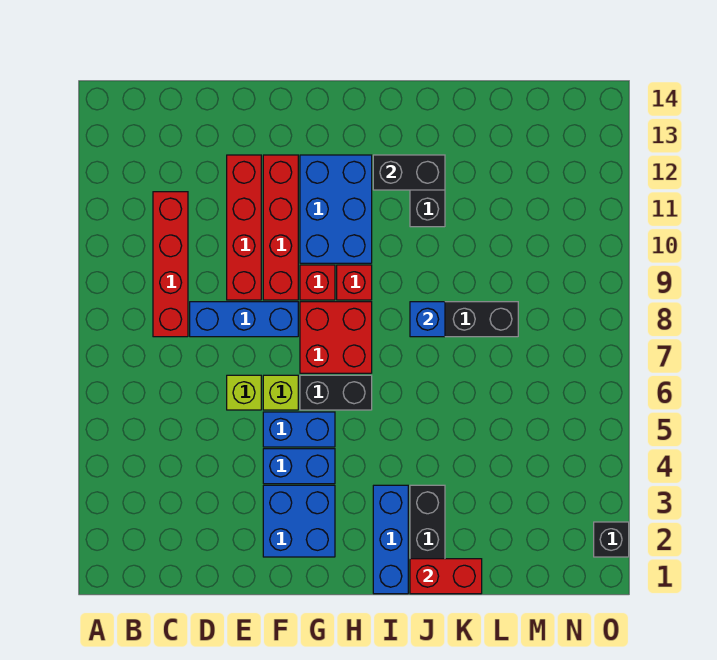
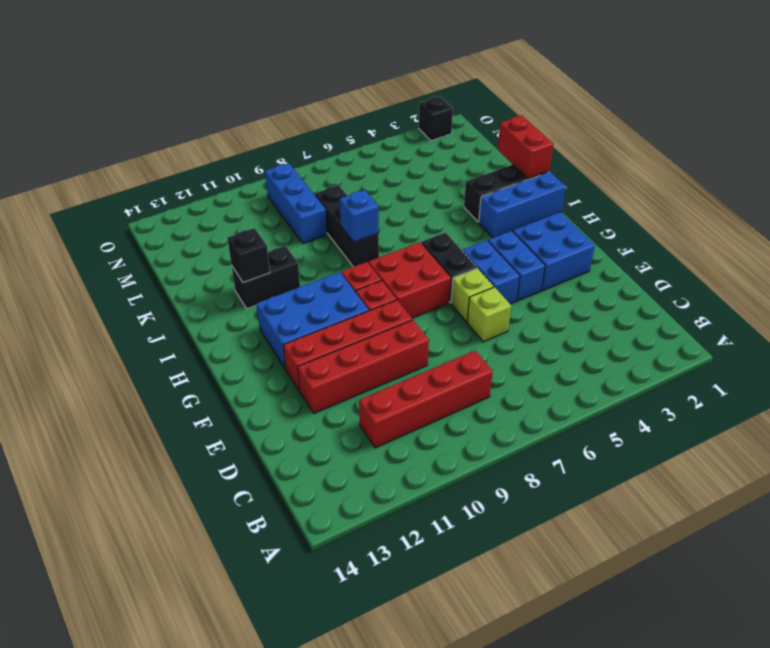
blue brick D8:F8 level 1 -> blue brick L9:N9 level 1
black brick I12:J12 level 2 -> black brick J12 level 2

